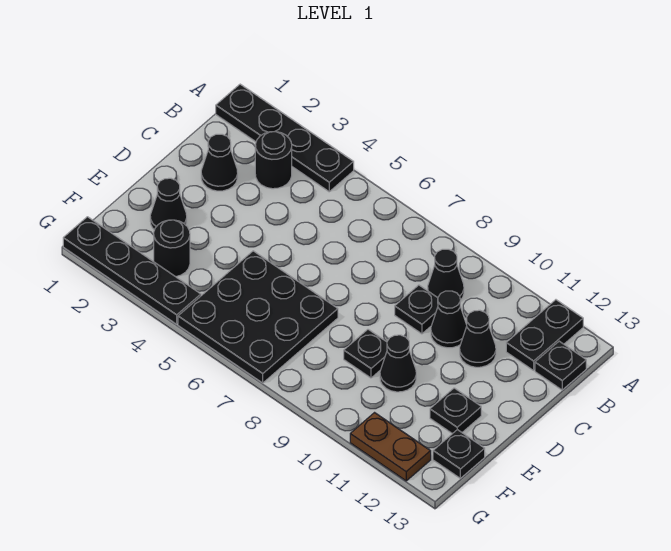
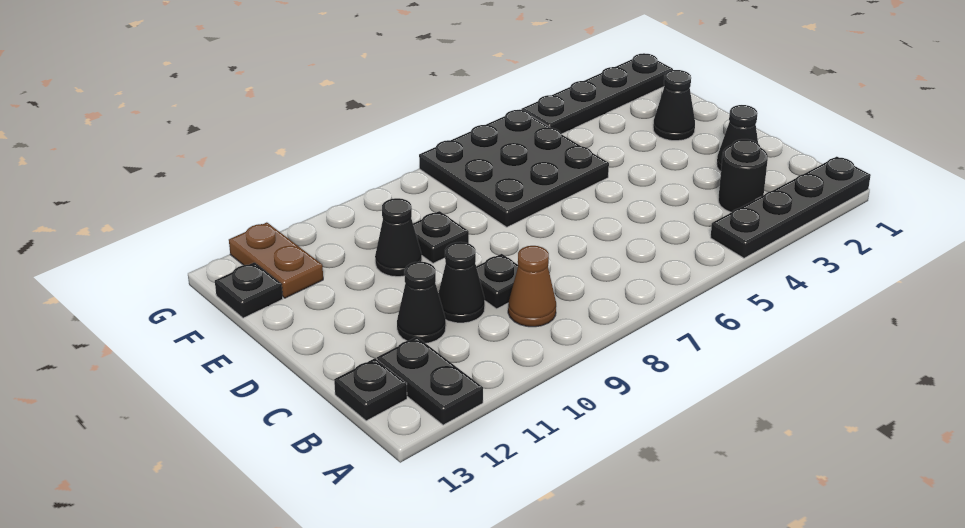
black cone B9 level 1 -> brown cone B9 level 1
black plate E12 level 1 -> none
black round brick F3 level 1 -> none
brown plate G11:G12 level 1 -> brown plate F12:G12 level 1

